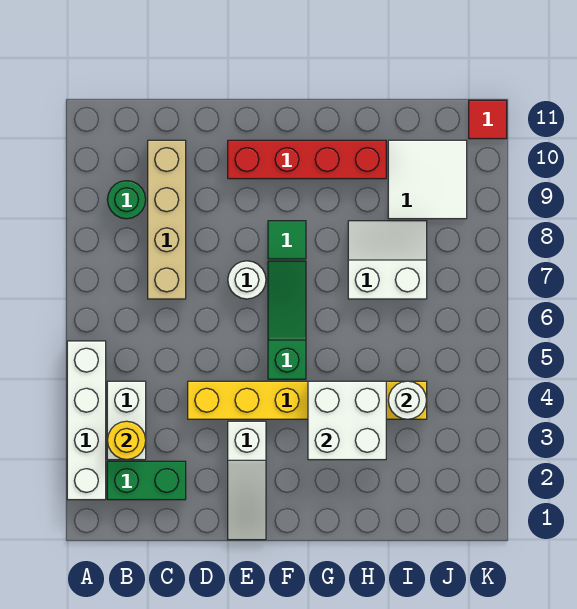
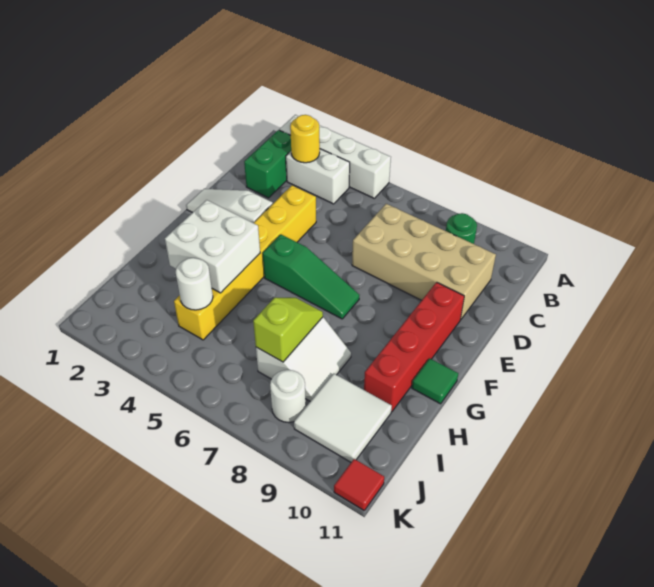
tan brick C7:C10 level 1 -> tan brick C7:D10 level 1
white round brick E7 level 1 -> white round brick J8 level 1
green tile F8 level 1 -> green tile G11 level 1
none -> lime slope H7:I7 level 2 top I

